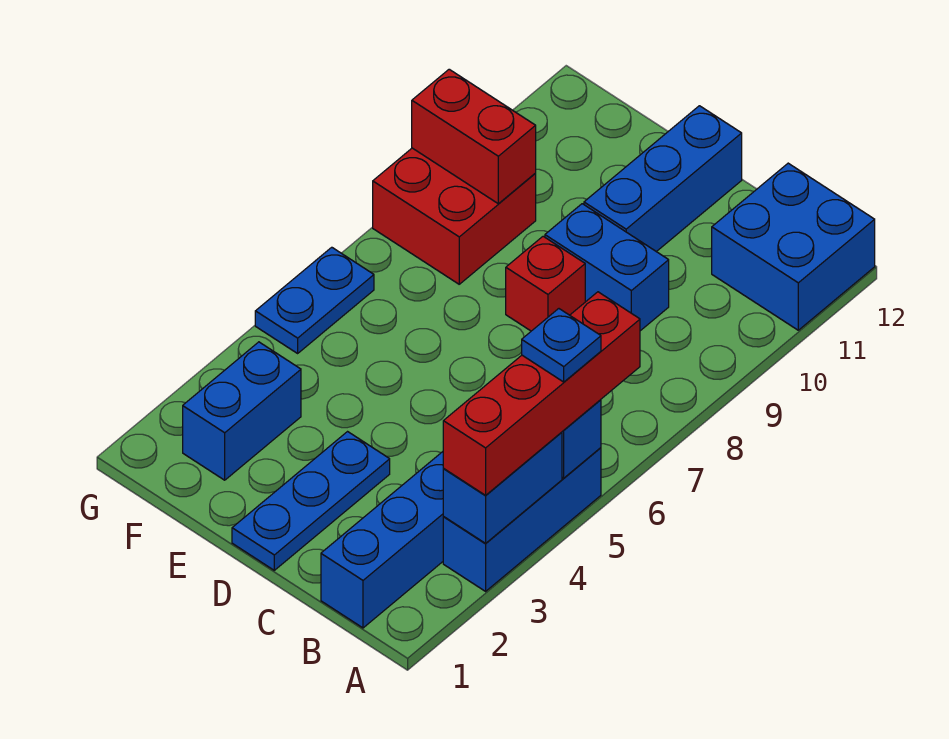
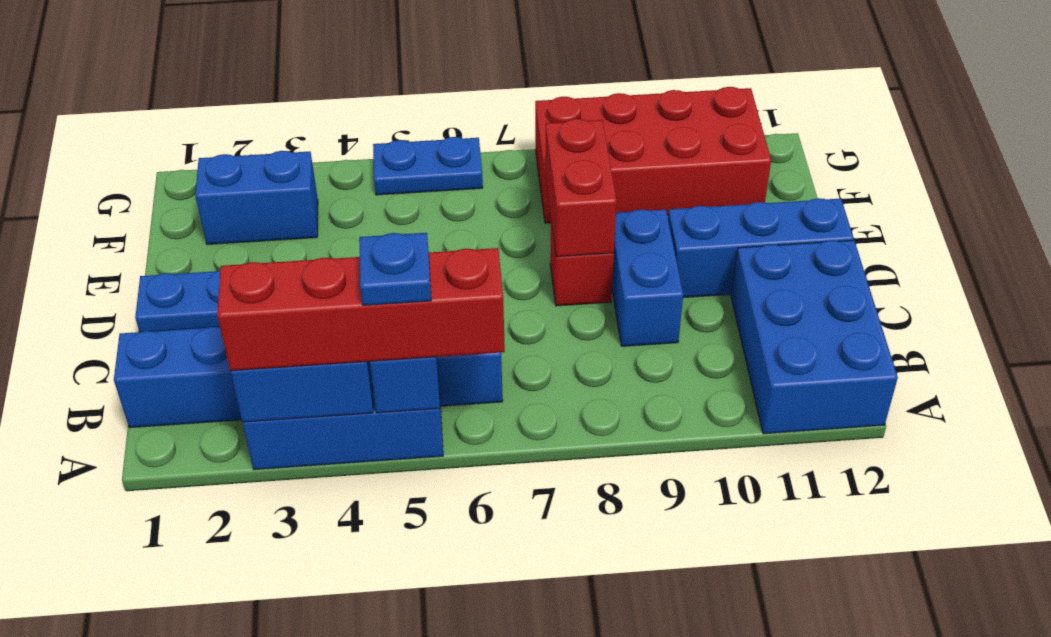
blue brick A11:B12 level 1 -> blue brick A11:C12 level 1
red brick F8:G9 level 1 -> red brick F8:G11 level 1
red brick F9:G9 level 2 -> red brick D8:E8 level 2

